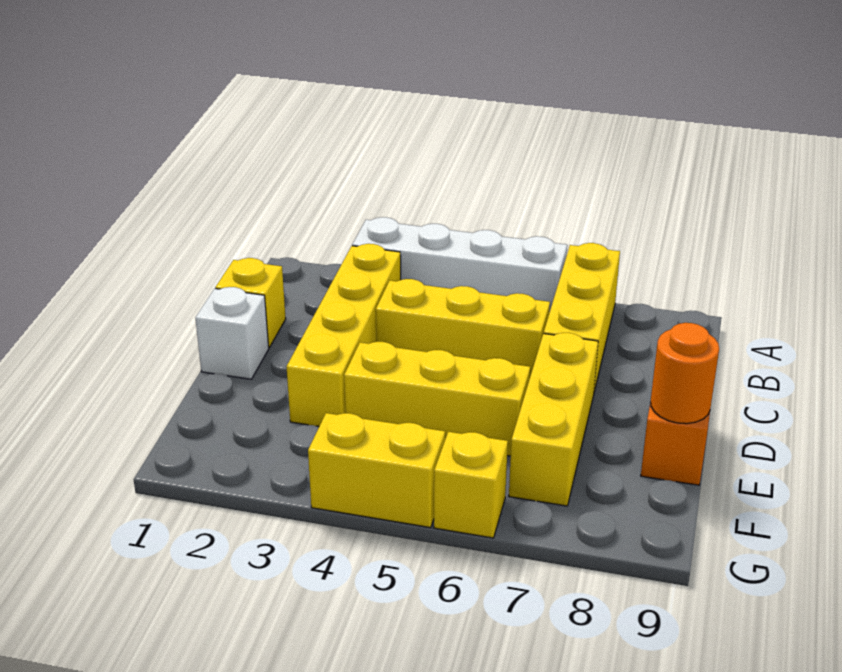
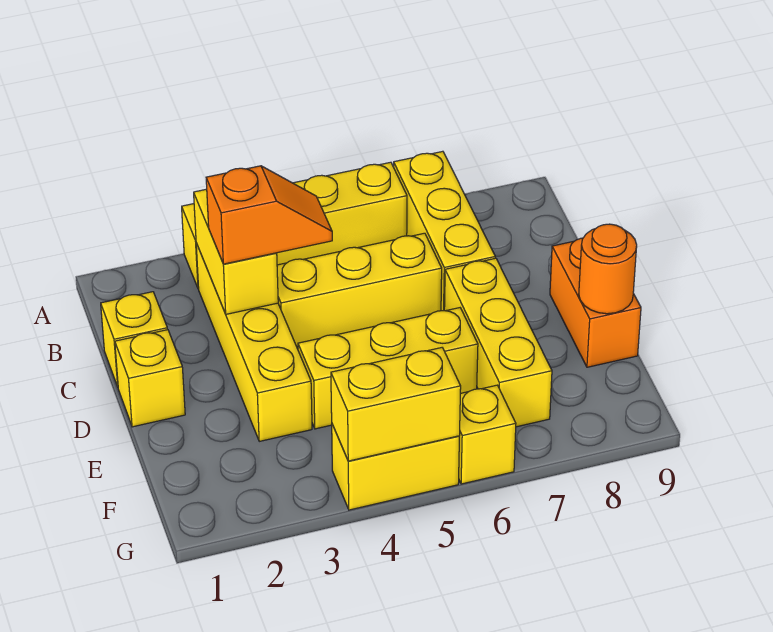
white brick A3:A6 level 1 -> yellow brick A3:A6 level 1
none -> yellow brick B3:C3 level 2
none -> orange slope C3:C4 level 3 top 3
white brick D1 level 1 -> yellow brick D1 level 1
none -> yellow brick G4:G5 level 2

